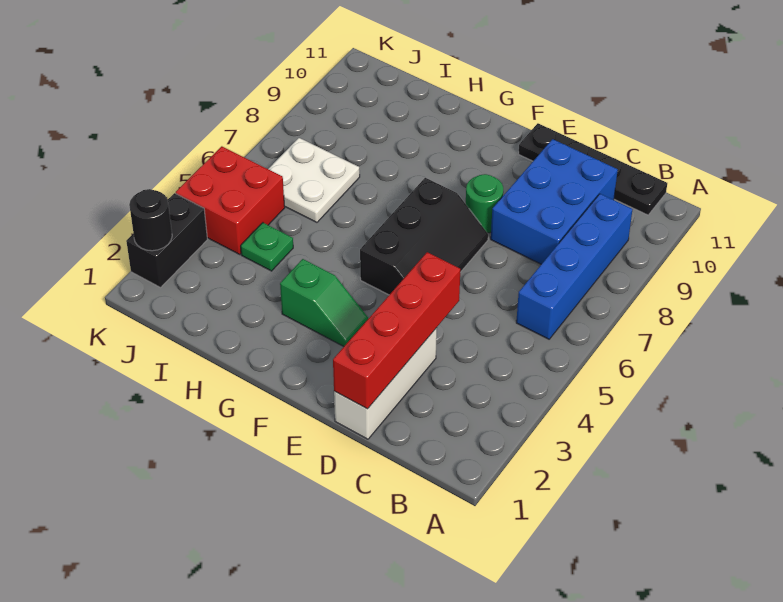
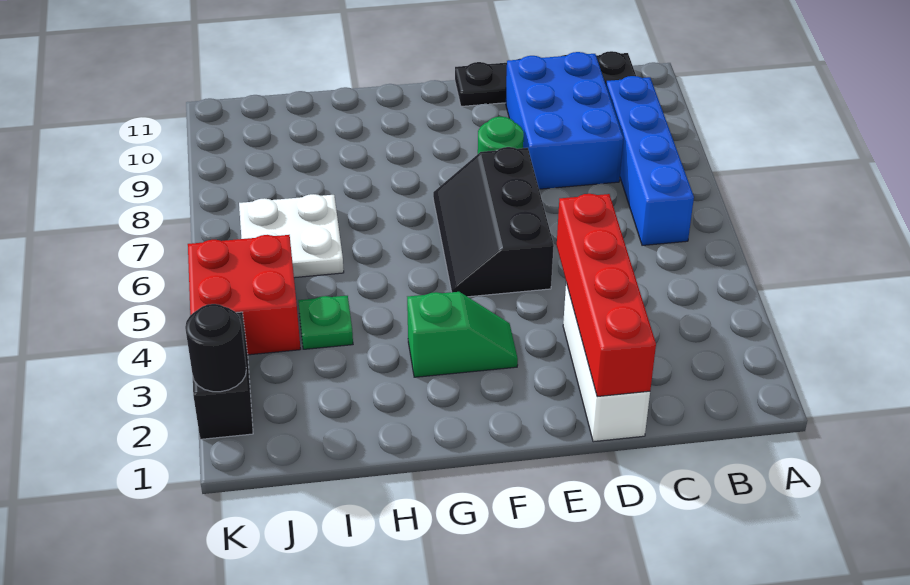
black slope E5:F7 level 1 top F -> black slope E5:F7 level 1 top E

